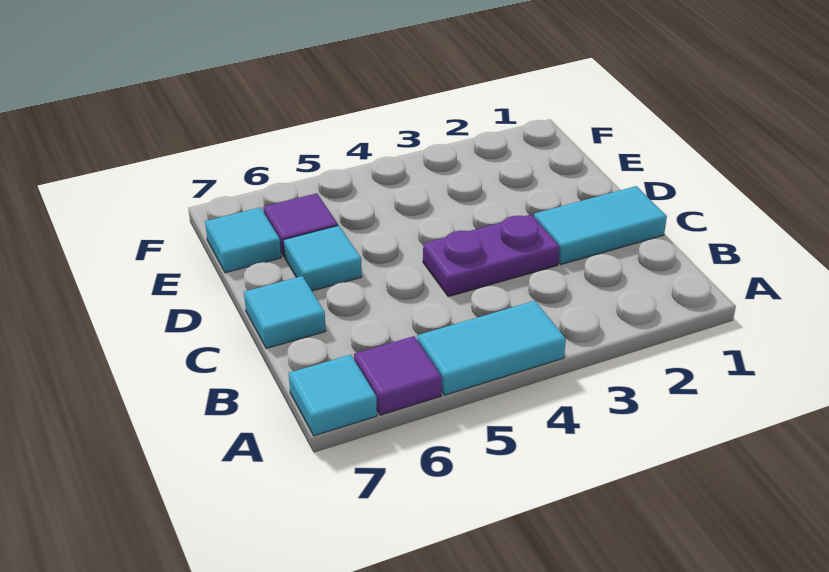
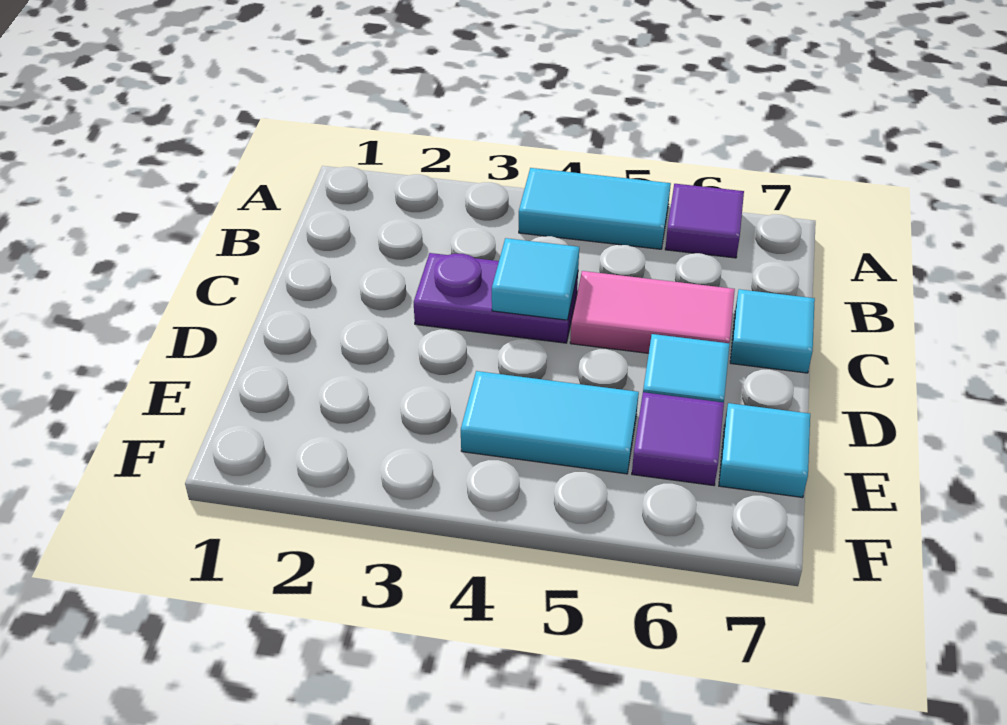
cyan tile A7 level 1 -> cyan tile C4 level 2
cyan tile C1:C2 level 1 -> cyan tile E4:E5 level 1
none -> pink tile C5:C6 level 1

